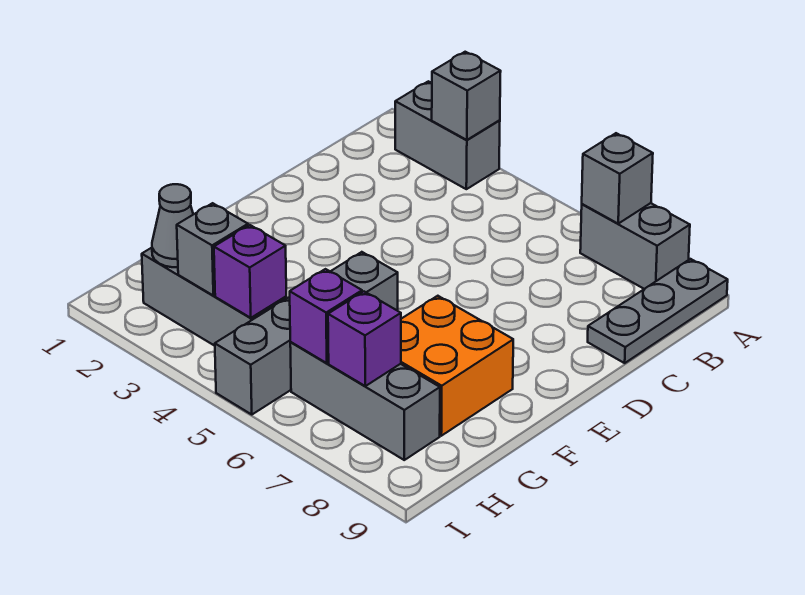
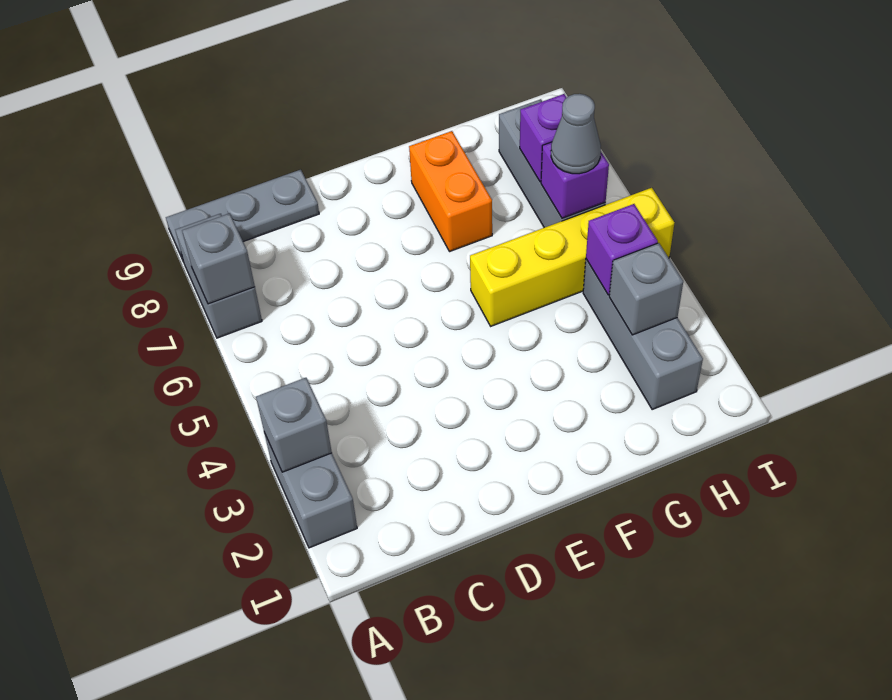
grey brick F5:I5 level 1 -> yellow brick F5:I5 level 1
orange brick F7:G8 level 1 -> orange brick F7:F8 level 1
grey cone H2 level 2 -> grey cone H6 level 3

